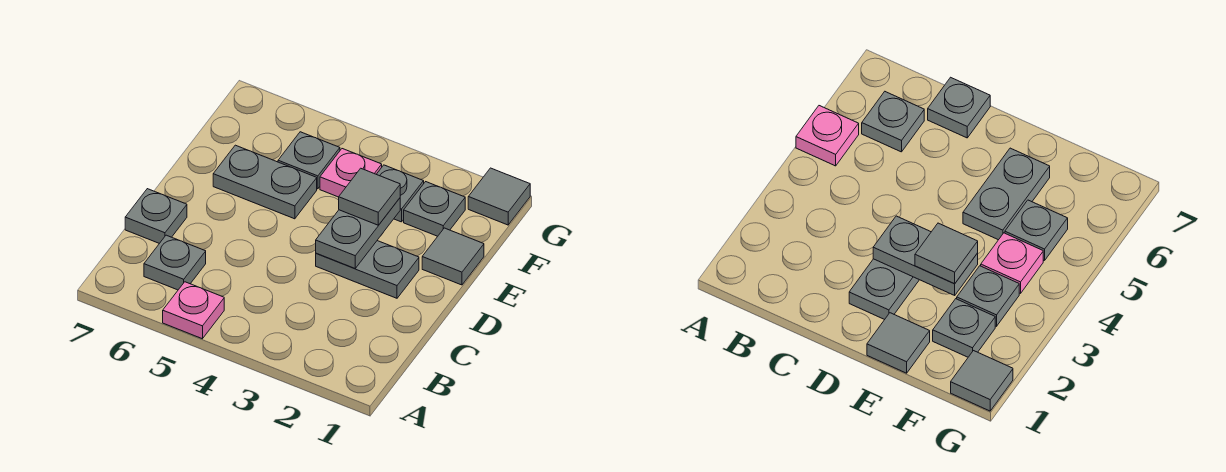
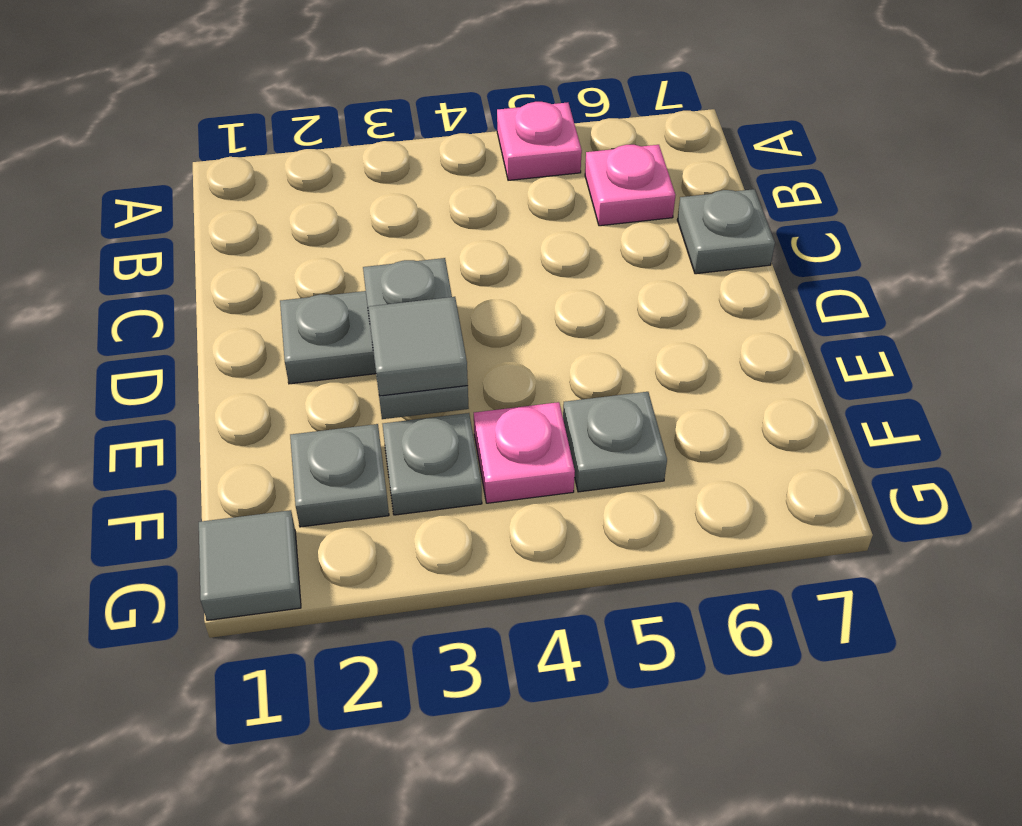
grey plate B6 level 1 -> pink plate B6 level 1
grey tile E1 level 1 -> none
grey plate E5:E6 level 1 -> none

